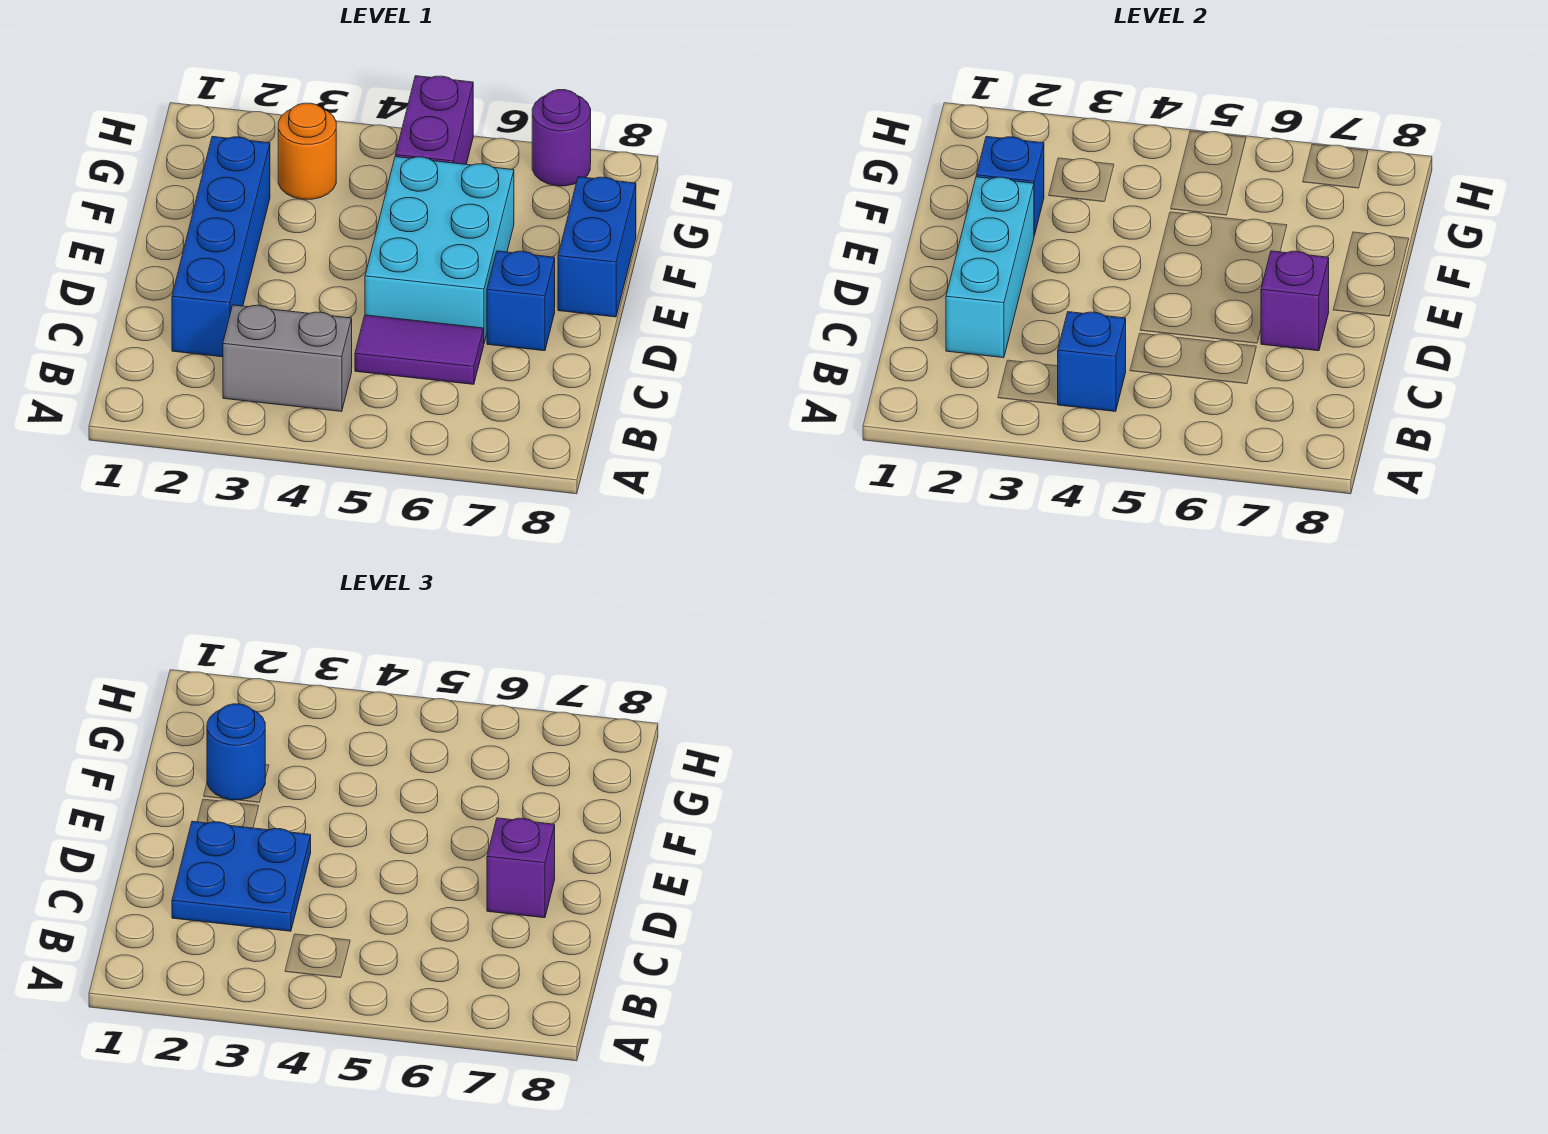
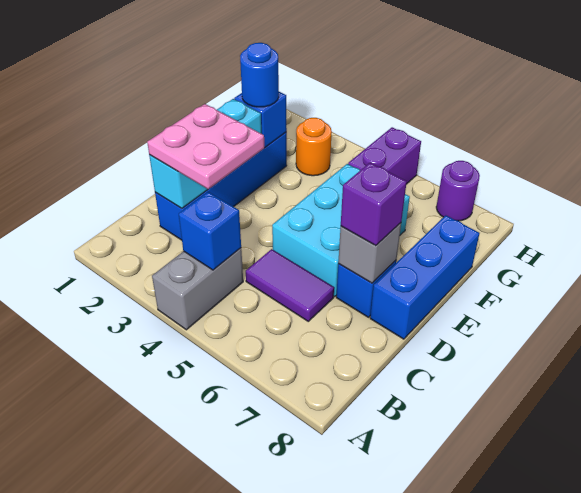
grey brick B3:B4 level 1 -> grey brick A4:B4 level 1
blue plate C2:D3 level 3 -> pink plate C2:D3 level 3
purple brick D7 level 2 -> grey brick D7 level 2
blue brick E8:F8 level 1 -> blue brick D8:F8 level 1

